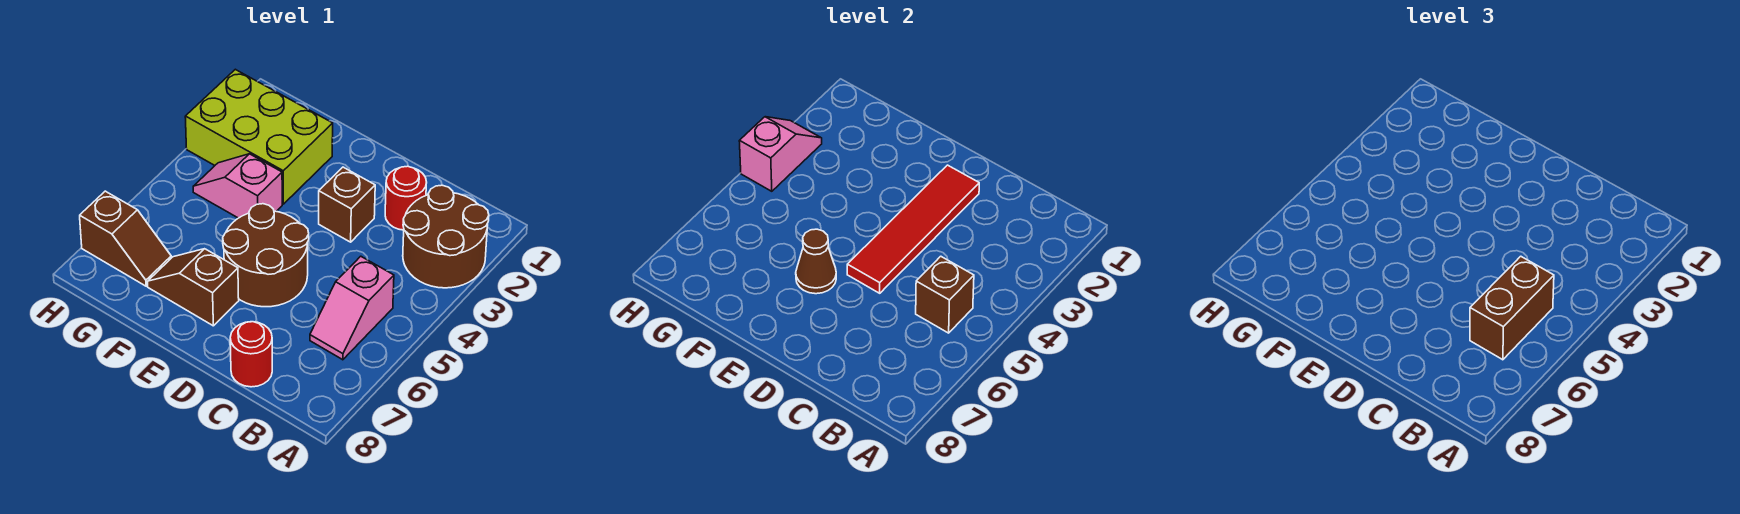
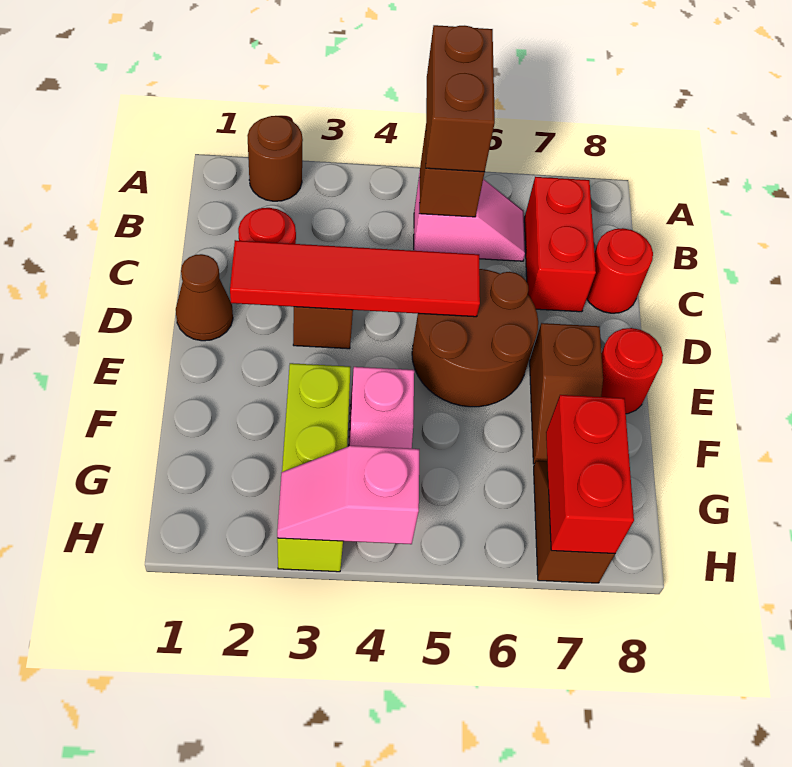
brown round brick A2:B3 level 1 -> brown round brick A2 level 1
brown brick B5:B6 level 3 -> brown brick A5:B5 level 3
none -> red brick B7:C7 level 1
brown cone E6 level 2 -> brown cone D1 level 1
none -> red round brick E8 level 1
lime brick F2:H3 level 1 -> lime brick F3:H3 level 1
none -> red brick G7:H7 level 2

